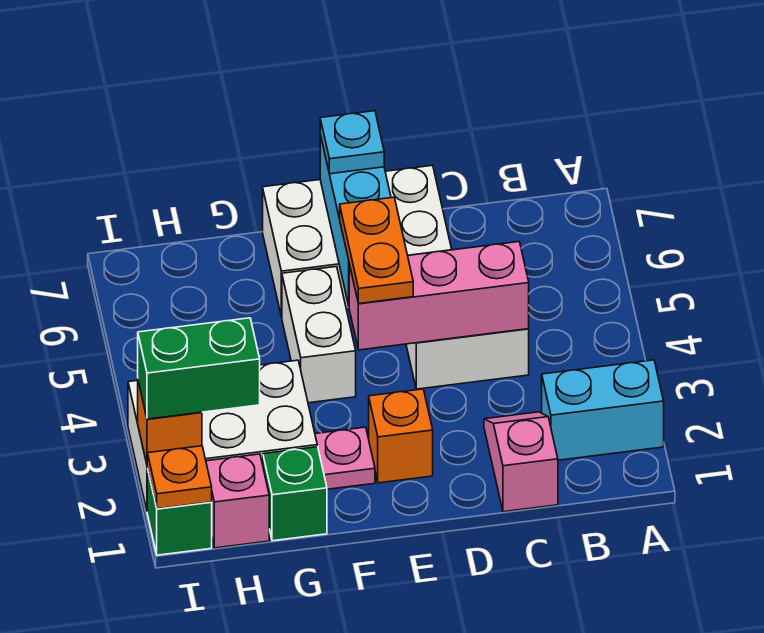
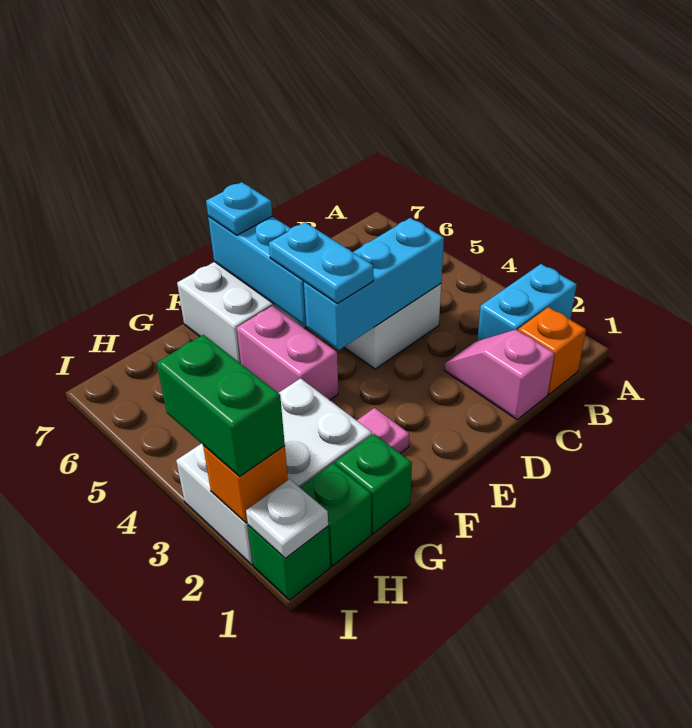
pink brick C4:E4 level 2 -> cyan brick C4:E4 level 2
orange brick E2 level 1 -> orange brick B1 level 1
orange plate E4:E5 level 3 -> cyan plate E4:E5 level 3
white brick F4:F5 level 1 -> pink brick F4:F5 level 1
pink brick H1 level 1 -> green brick H1 level 1
green brick H2:I2 level 3 -> green brick I2:I3 level 3
orange plate I1 level 2 -> white plate I1 level 2

